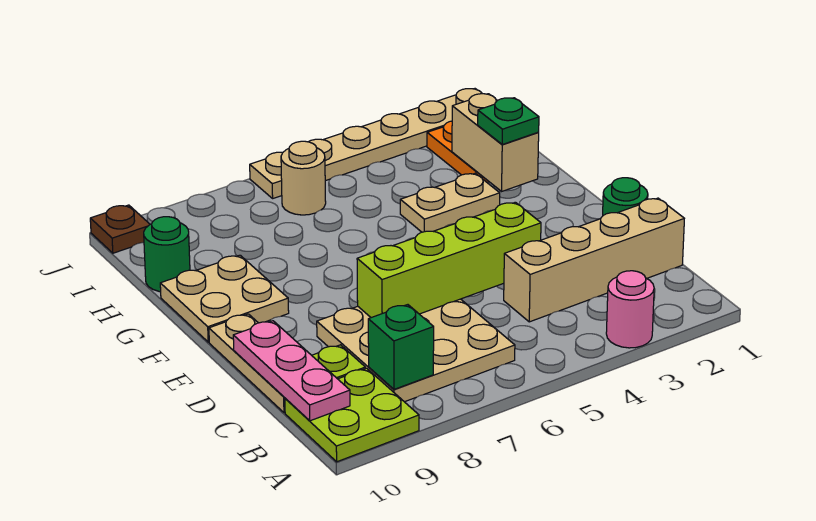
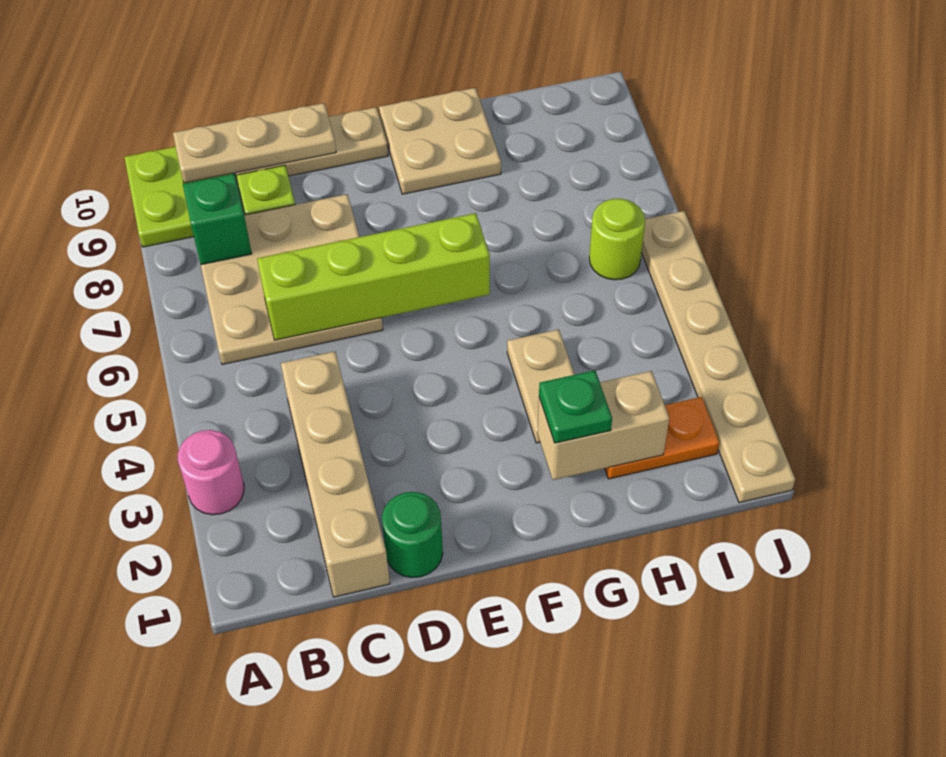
pink plate B10:D10 level 2 -> tan plate B10:D10 level 2
lime brick D4:D7 level 2 -> lime brick C6:F6 level 2
green round brick H10 level 1 -> none
tan round brick I6 level 1 -> lime round brick I6 level 1
brown plate J10 level 1 -> none

